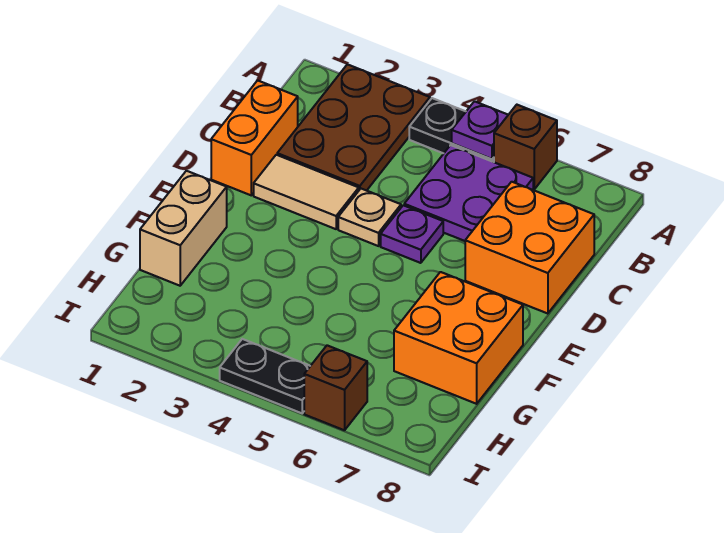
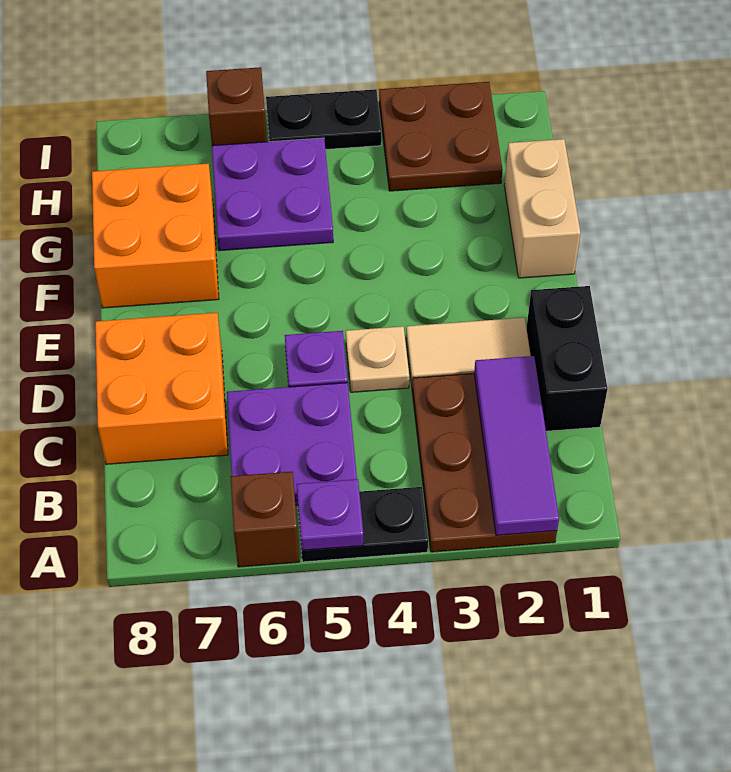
none -> purple tile A2:C2 level 2
orange brick C1:D1 level 1 -> black brick C1:D1 level 1
none -> purple plate G5:H6 level 1
none -> brown plate H2:I3 level 1

